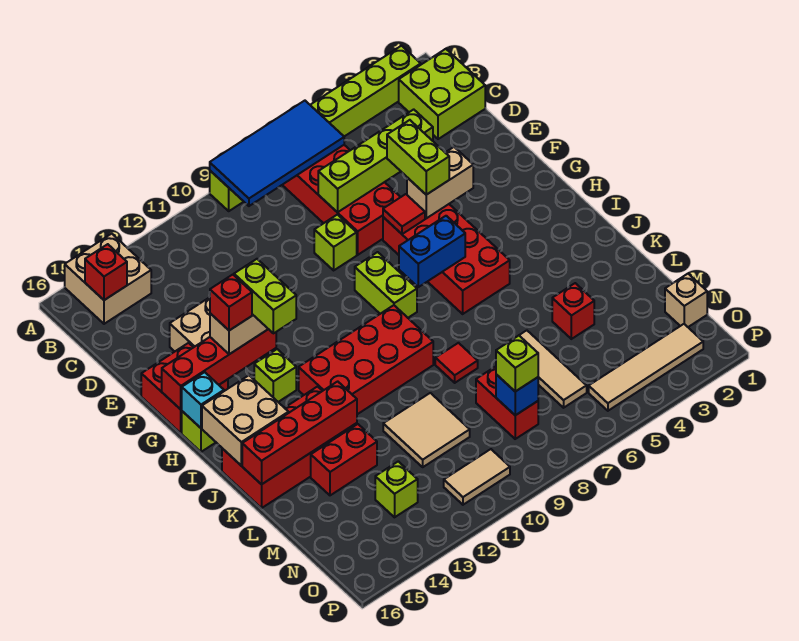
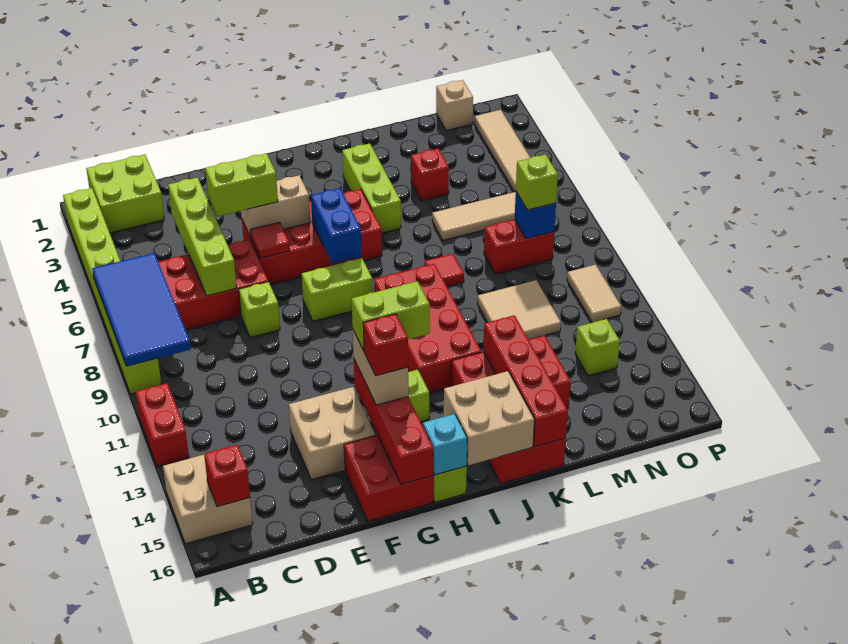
none -> red brick A11:A12 level 1
tan brick F4:F5 level 2 -> tan brick F5:G5 level 2
none -> lime brick J3:J5 level 1

